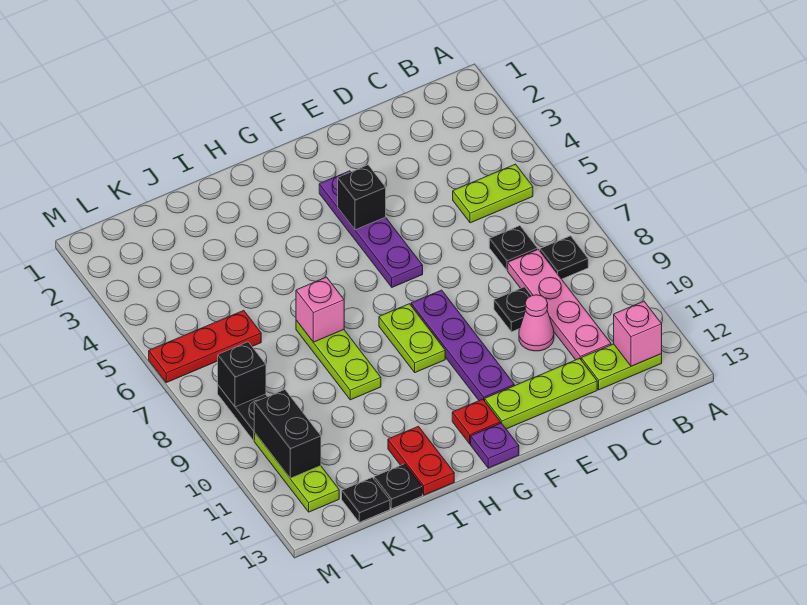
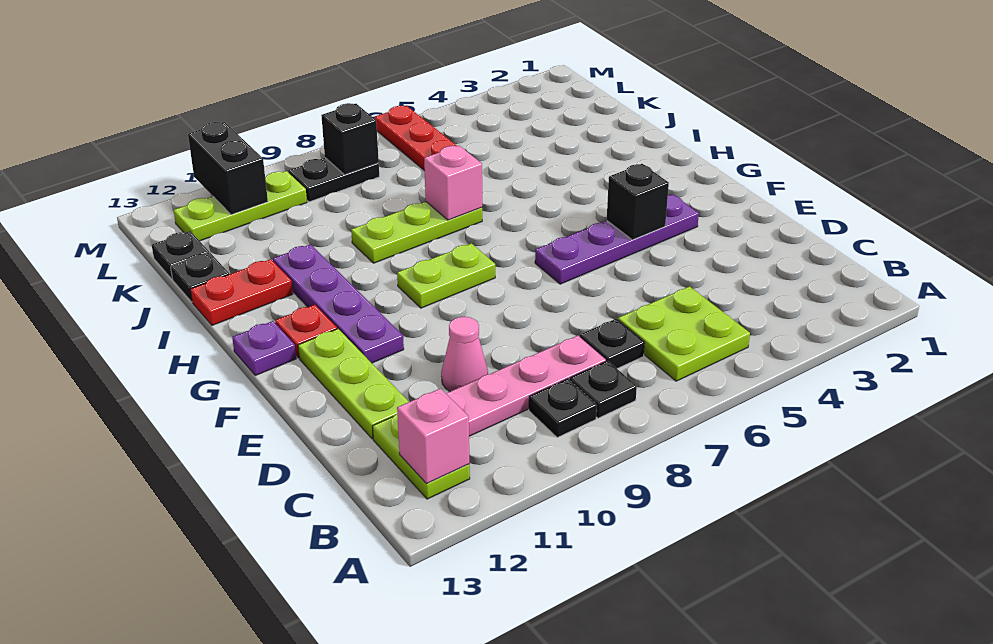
lime plate B5:C5 level 1 -> lime plate B5:C6 level 1
black plate D9 level 1 -> black plate B9 level 1
purple plate F8:F11 level 1 -> purple plate F11:I11 level 1
black brick L10:L11 level 2 -> black brick L11:M11 level 2

